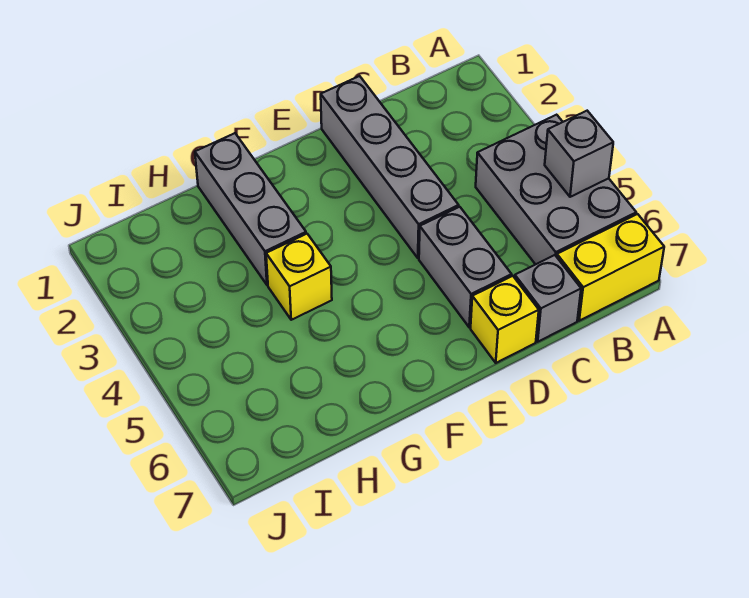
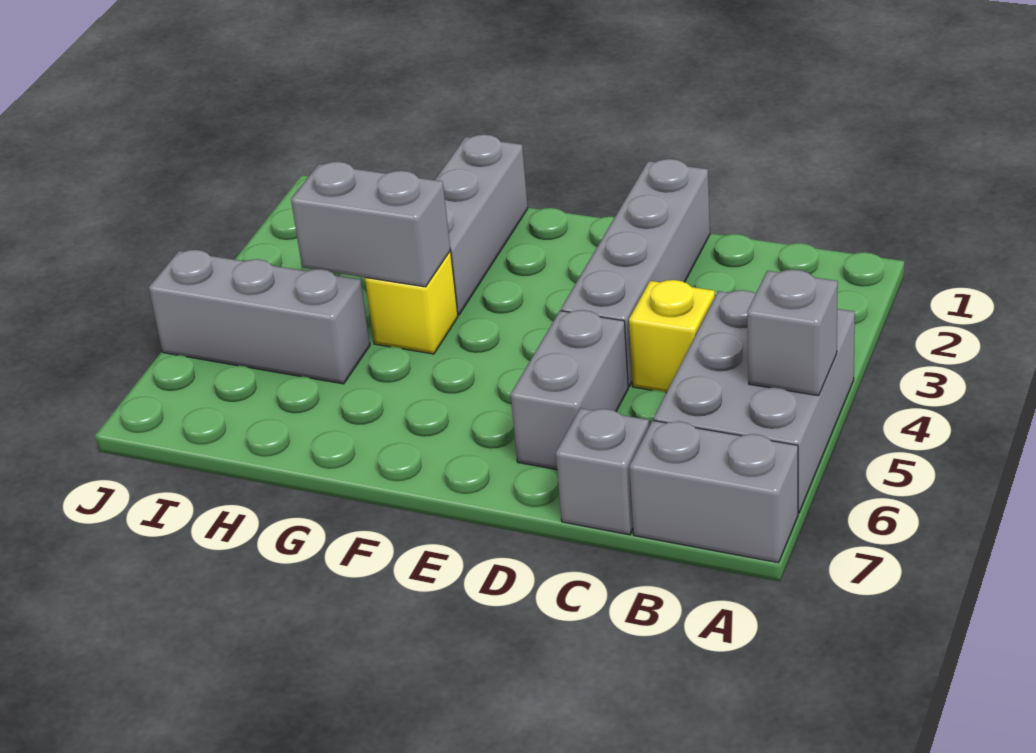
yellow brick A7:B7 level 1 -> grey brick A7:B7 level 1
yellow brick D7 level 1 -> yellow brick C4 level 1
none -> grey brick G4:H4 level 2
none -> grey brick H5:J5 level 1

